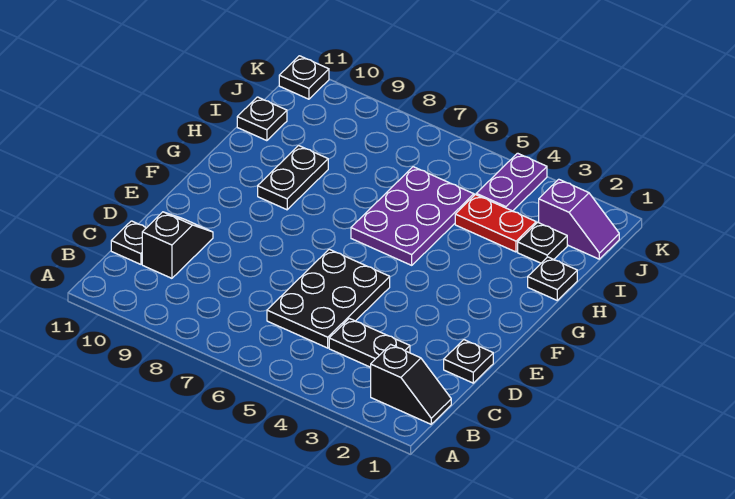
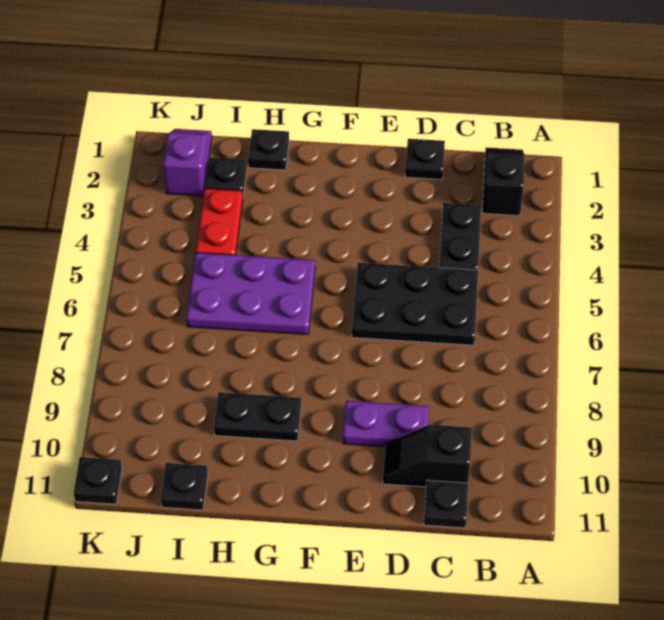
purple plate J4:K4 level 1 -> purple plate D9:E9 level 1

